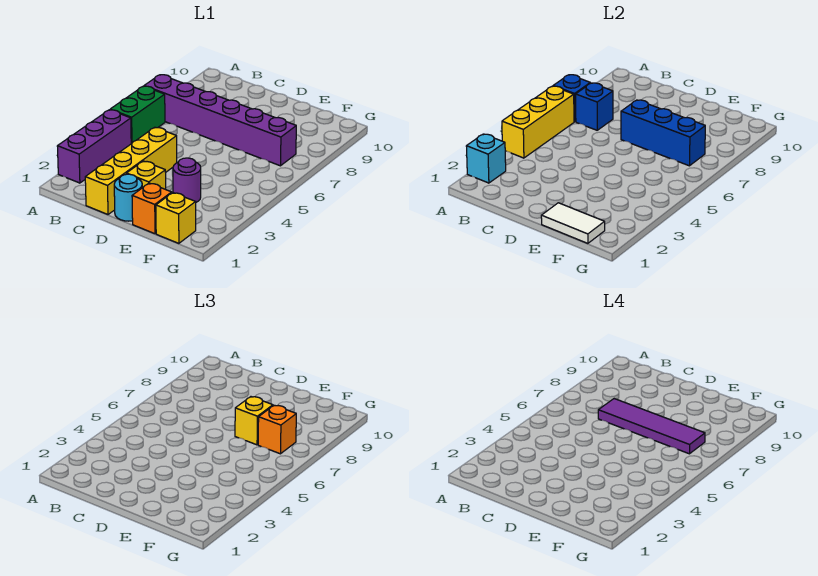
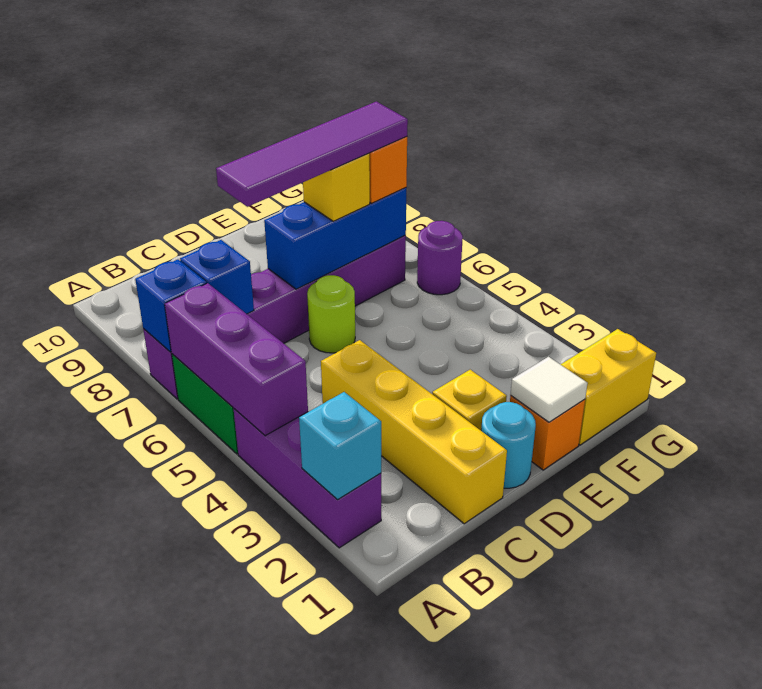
yellow brick A4:A6 level 2 -> purple brick A4:A6 level 2
none -> lime round brick D6 level 1
white tile E1:F1 level 2 -> white tile E1 level 2
purple round brick E3 level 1 -> purple round brick G6 level 1
yellow brick F1 level 1 -> yellow brick F1:G1 level 1

